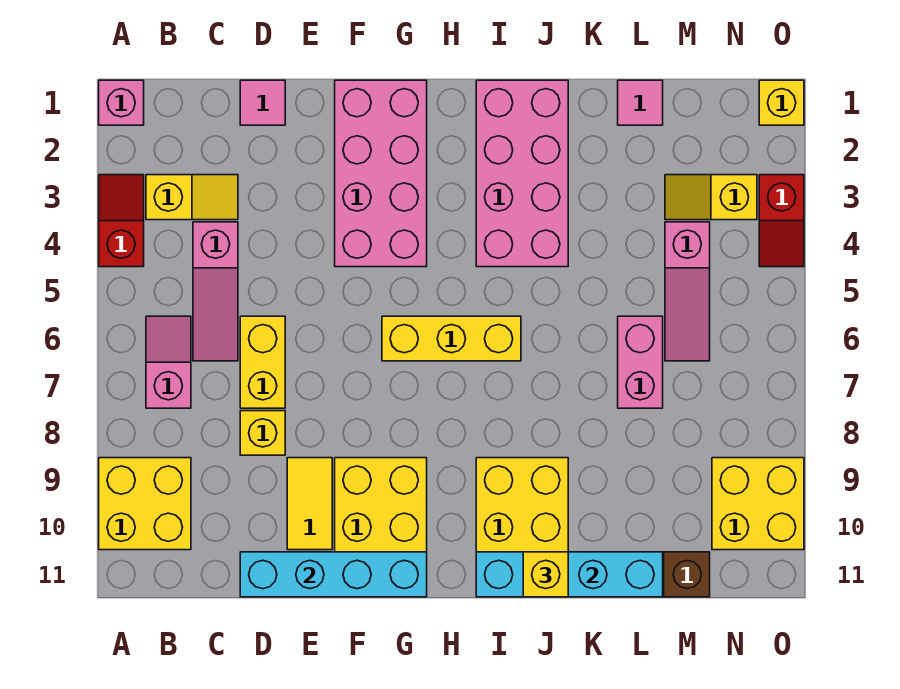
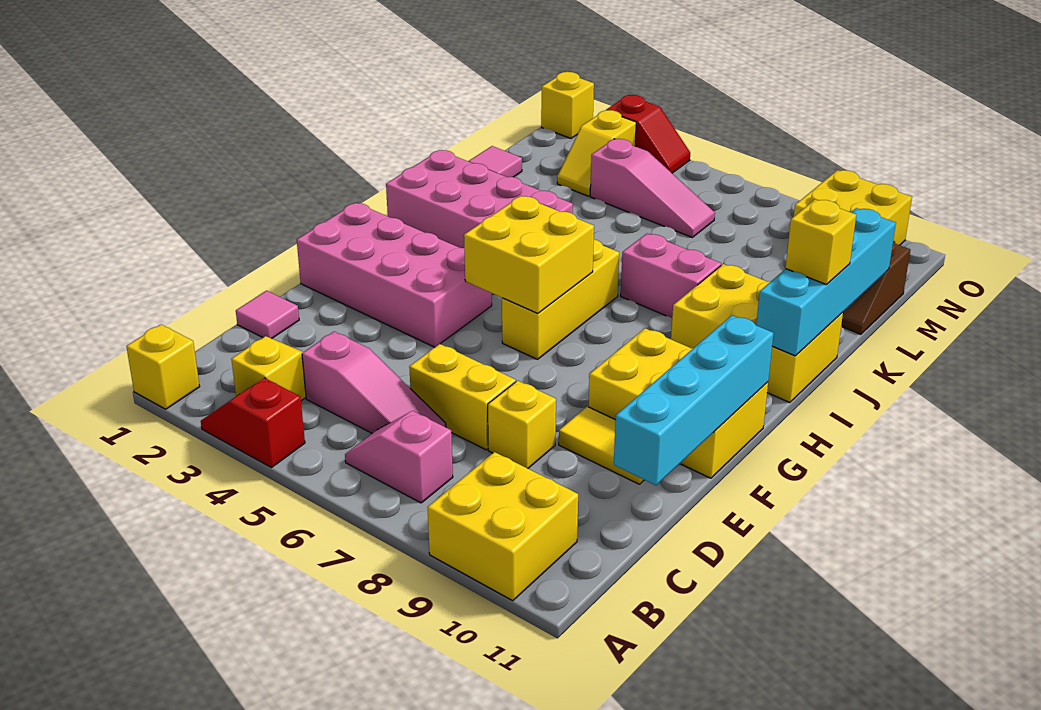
pink brick A1 level 1 -> yellow brick A1 level 1
none -> yellow brick G5:H6 level 2
pink brick L6:L7 level 1 -> pink brick J7:J8 level 1

